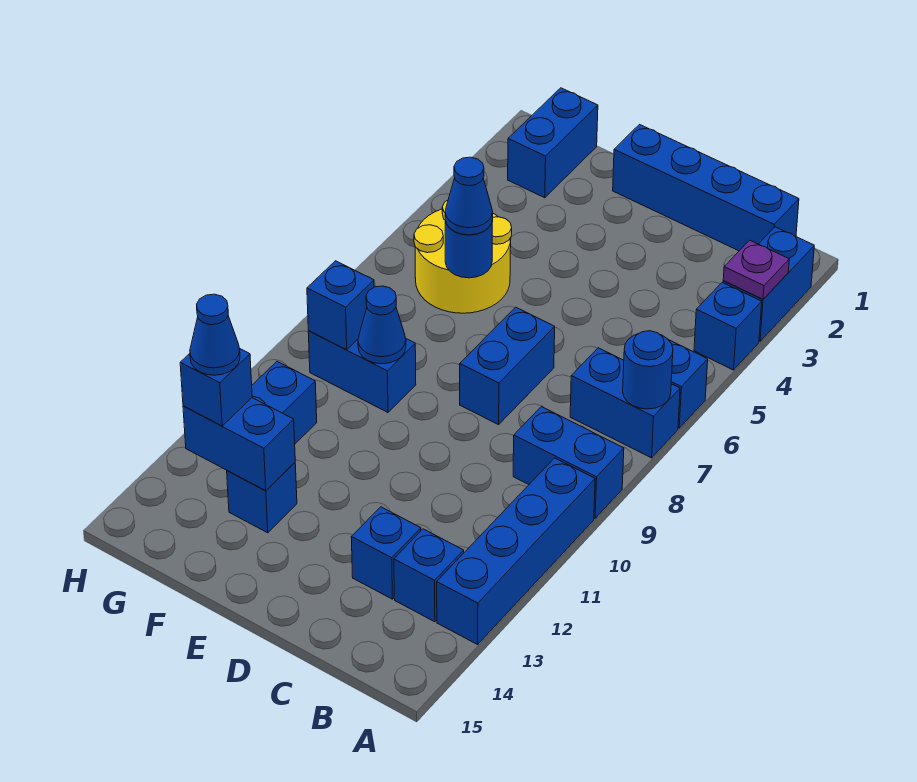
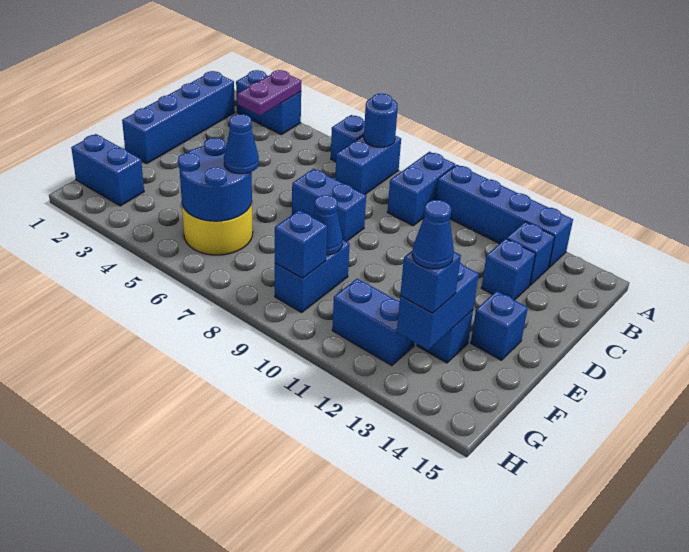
purple plate A3 level 2 -> purple plate A3:B3 level 2
blue brick A4 level 1 -> blue brick E14 level 1
blue round brick F6 level 2 -> blue round brick F5:G6 level 2

